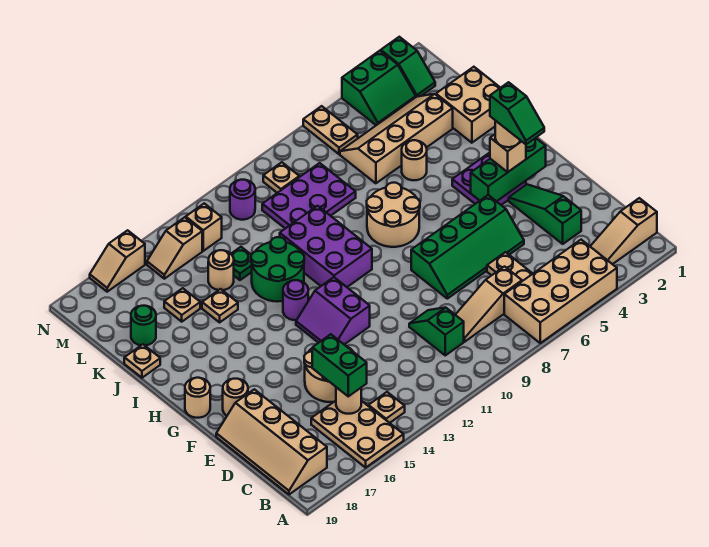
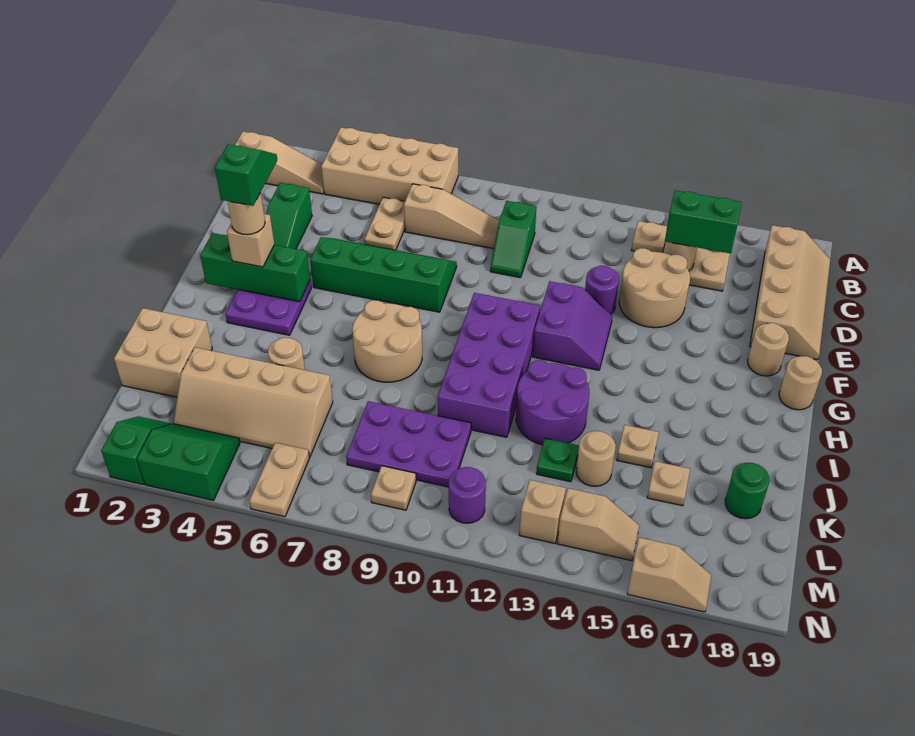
green brick C15:D15 level 3 -> green brick C15:C16 level 3
purple brick H10:J11 level 1 -> purple brick G10:J11 level 1
purple round brick H13 level 1 -> purple round brick E13 level 1
green round brick I12:J13 level 1 -> purple round brick I12:J13 level 1
tan plate J19 level 1 -> none

